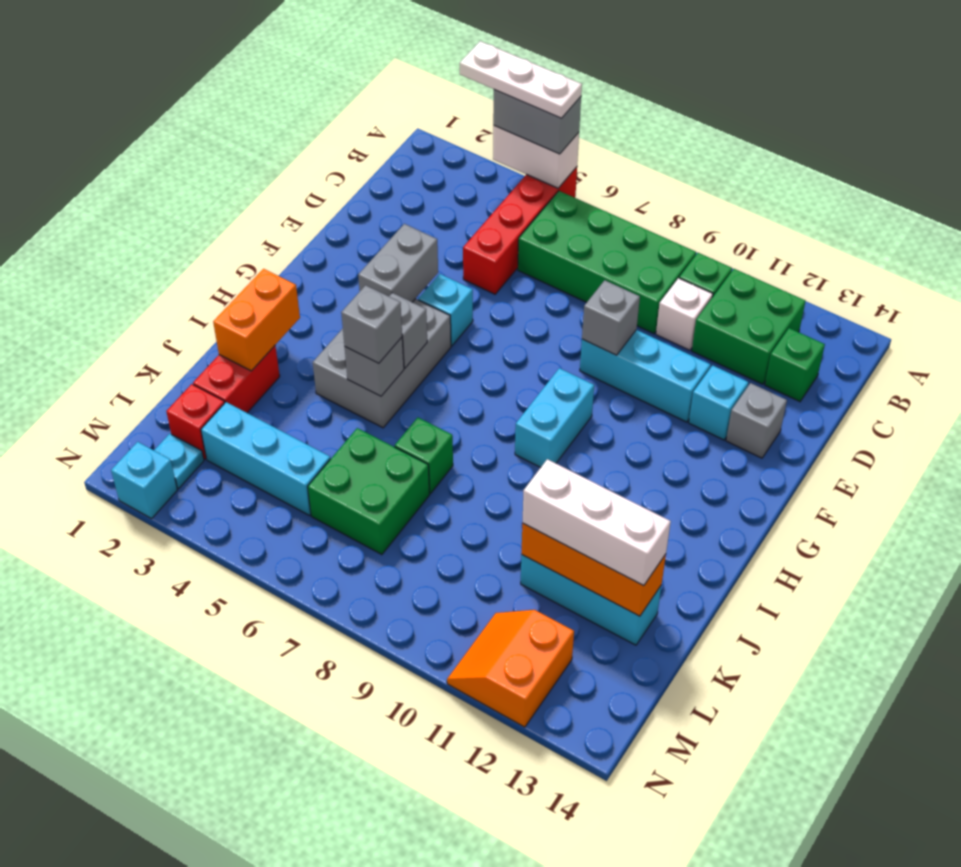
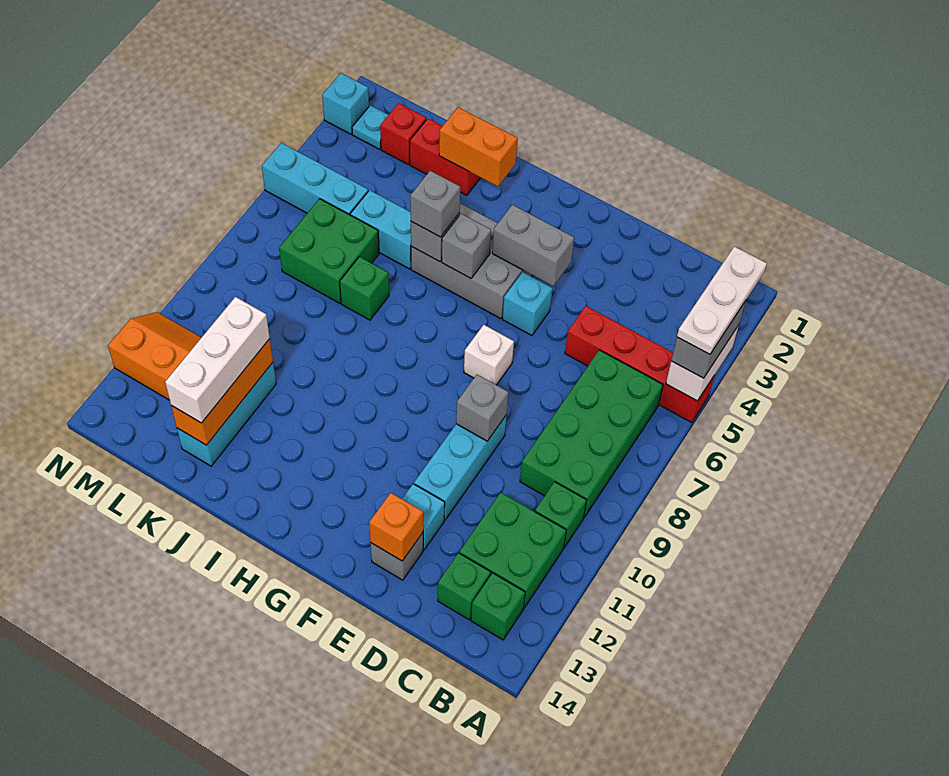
none -> green brick B13 level 1
white brick C10 level 1 -> white brick F7 level 1
none -> orange brick E13 level 2
cyan brick G9:H9 level 1 -> cyan brick J5:K5 level 1
cyan brick L3:L5 level 1 -> cyan brick L5:N5 level 1

